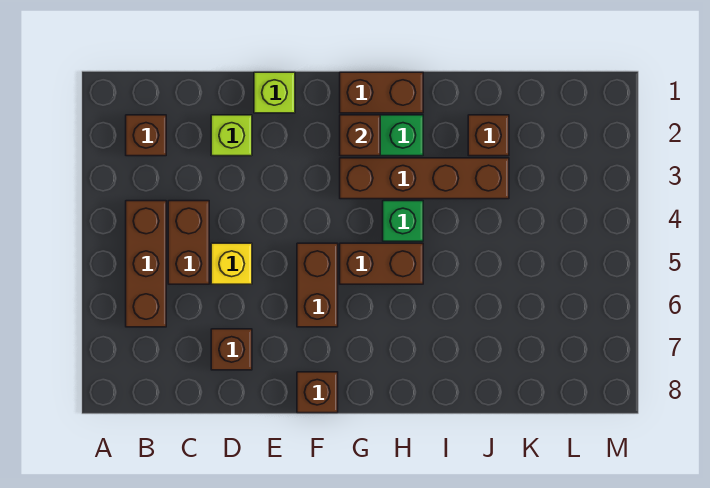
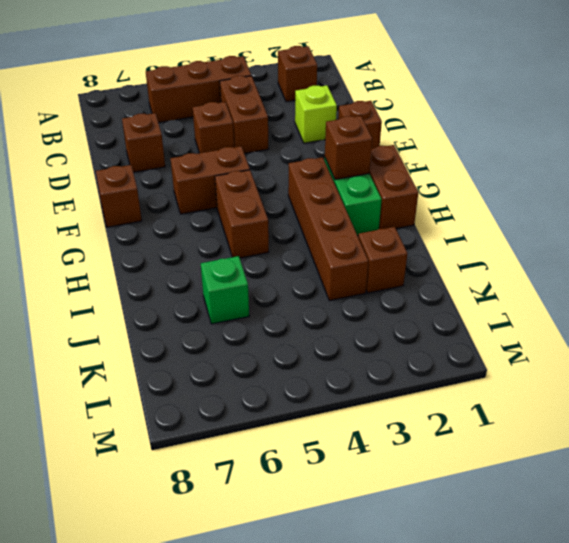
brown brick C4:C5 level 1 -> brown brick C4:D4 level 1
yellow brick D5 level 1 -> brown brick D5 level 1
lime brick E1 level 1 -> brown brick E1 level 1
green brick H4 level 1 -> green brick J6 level 1

